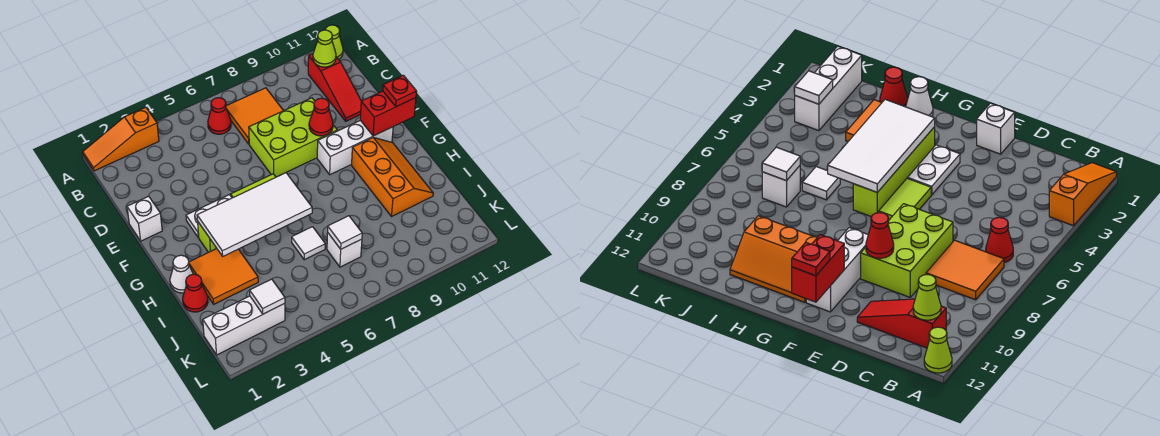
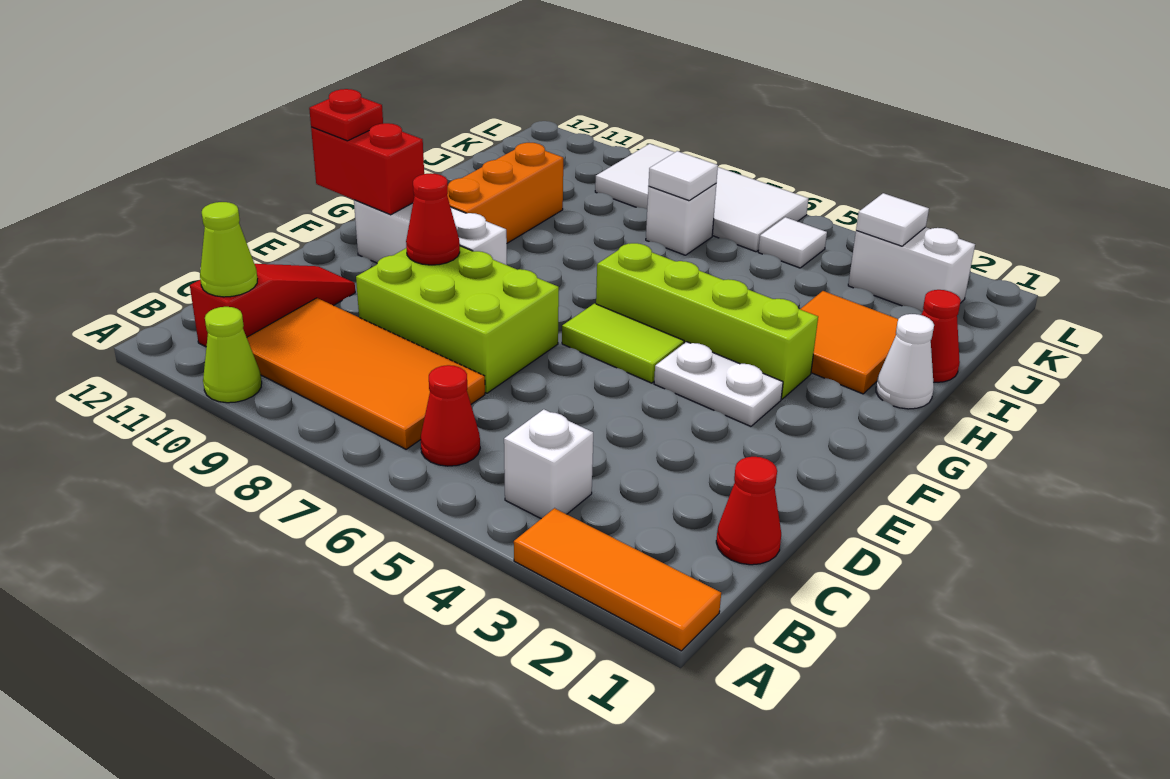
orange slope A1:A3 level 1 top 3 -> orange tile A1:A3 level 1
lime cone A12 level 1 -> lime cone A10 level 1
orange tile B7:C8 level 1 -> orange tile B7:C10 level 1
none -> red cone C1 level 1
white brick E1 level 1 -> white brick B4 level 1
white tile G3:H6 level 2 -> white tile K6:L9 level 1
white tile I6 level 1 -> white tile K5 level 1
white brick K1:K3 level 1 -> white brick K2:K3 level 1

